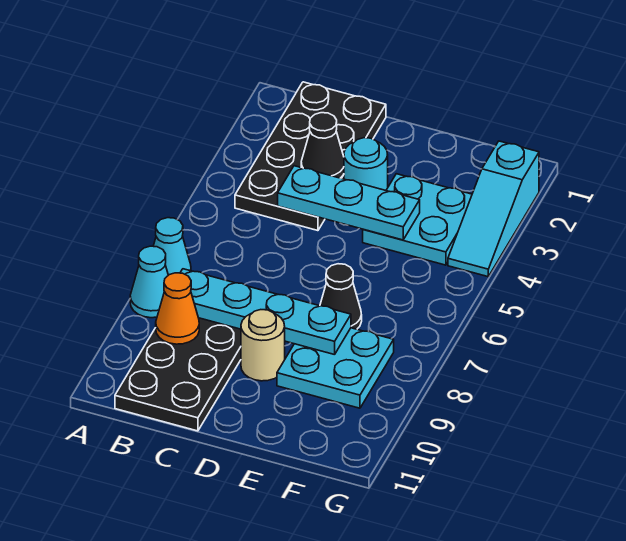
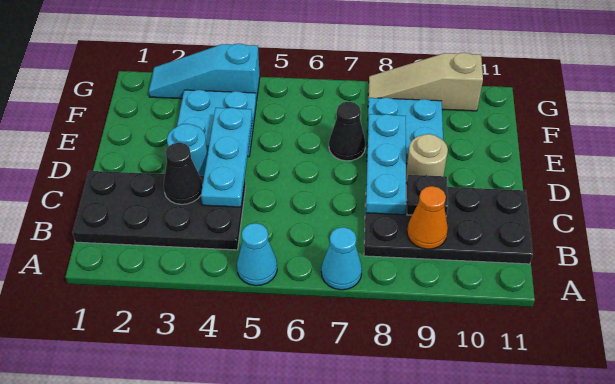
cyan cone A8 level 1 -> cyan cone A5 level 1
cyan plate B8:E8 level 2 -> cyan plate C8:E8 level 2
none -> black plate C9 level 2
cyan slope G2:G4 level 1 top 2 -> cyan slope G2:G4 level 1 top 4
none -> tan slope G8:G10 level 1 top 10

